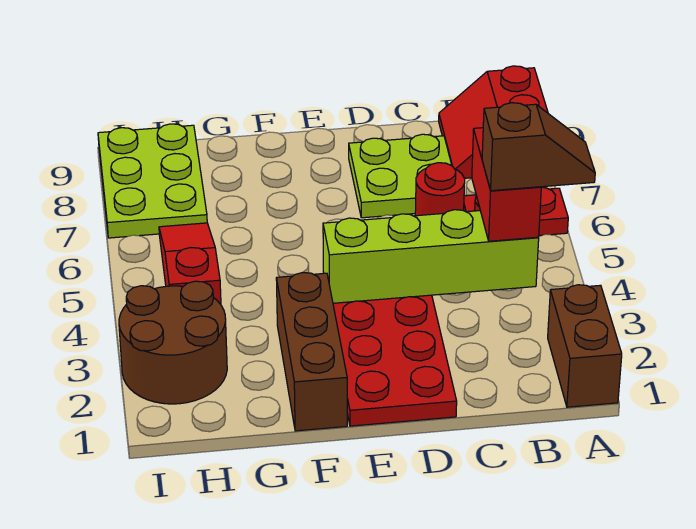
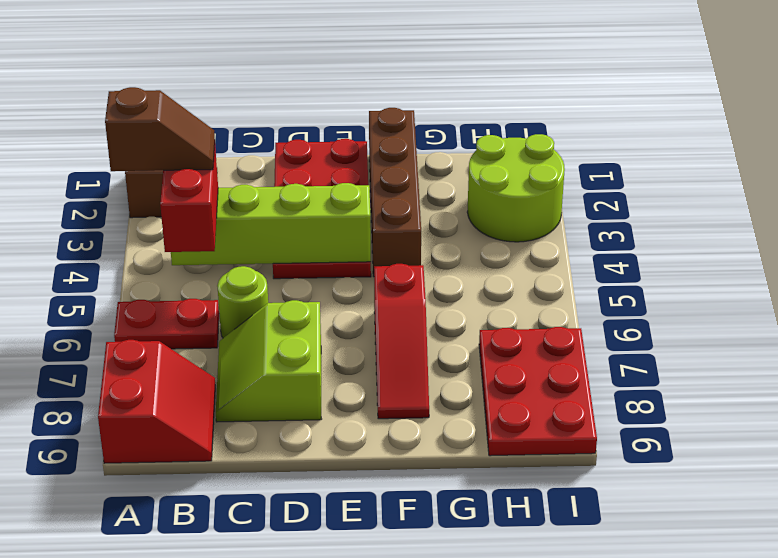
brown slope A4:B4 level 4 top B -> brown slope A4:B4 level 4 top A
red round brick C6 level 1 -> lime round brick C6 level 1
lime plate C7:D8 level 1 -> lime slope C7:D8 level 1 top D
brown brick F1:F3 level 1 -> brown brick F1:F4 level 1
brown round brick H2:I3 level 1 -> lime round brick H2:I3 level 1
red slope H4:H6 level 1 top 4 -> red slope F6:F8 level 1 top 6
lime plate H7:I9 level 1 -> red plate H7:I9 level 1

